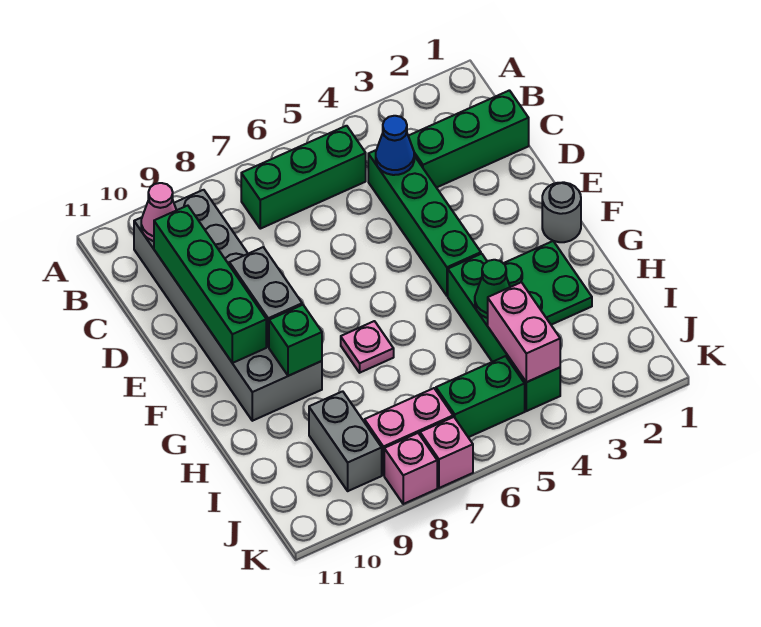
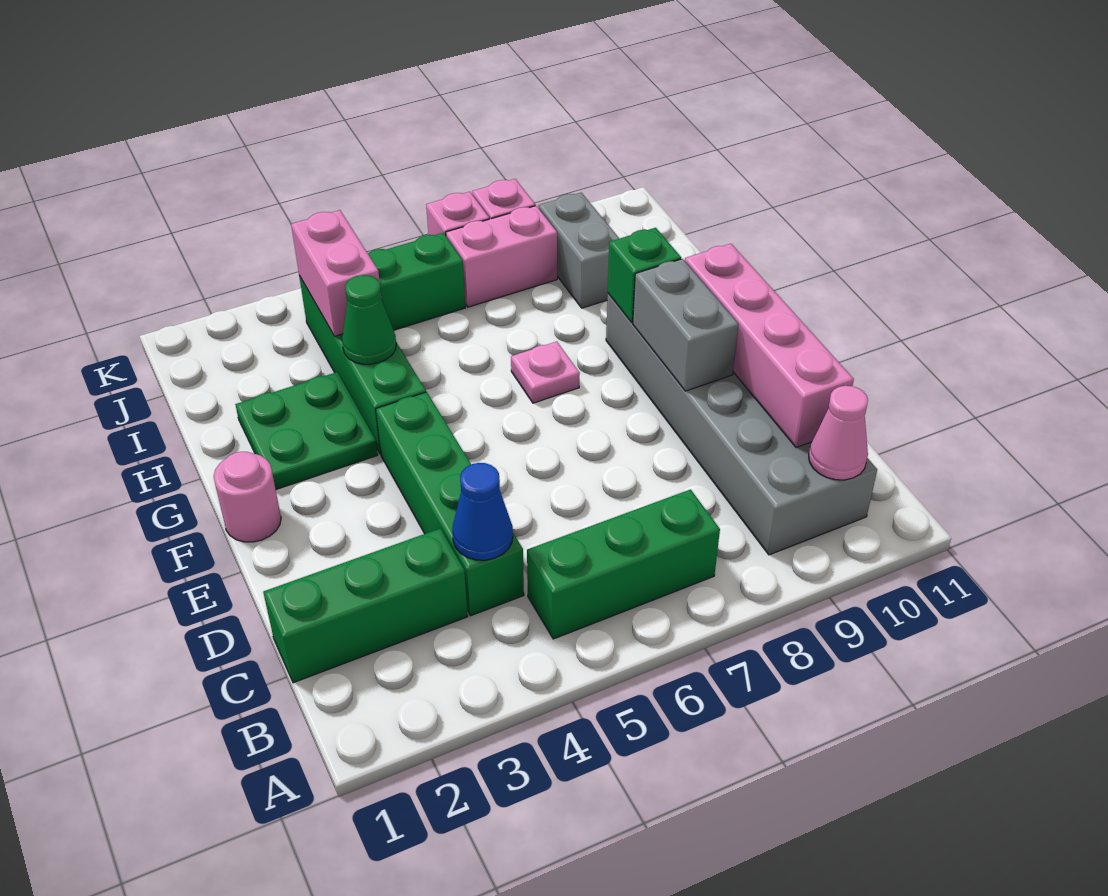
green brick C10:F10 level 2 -> pink brick C10:F10 level 2
grey round brick F1 level 1 -> pink round brick F1 level 1

